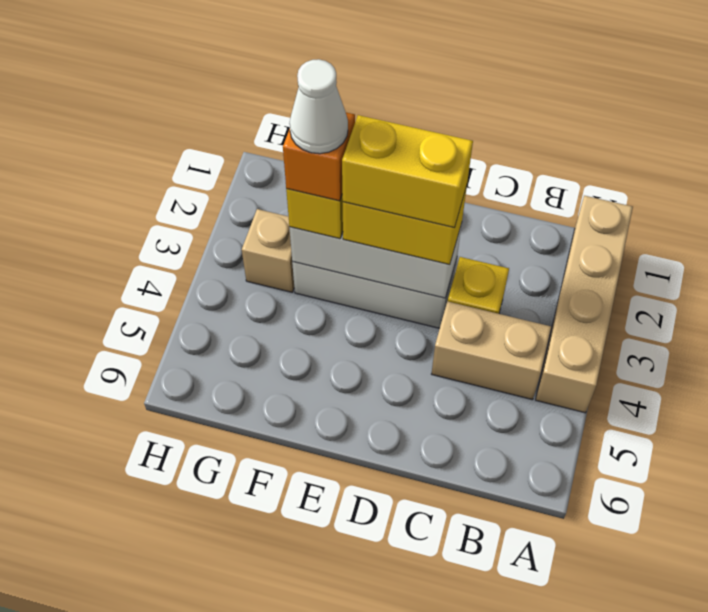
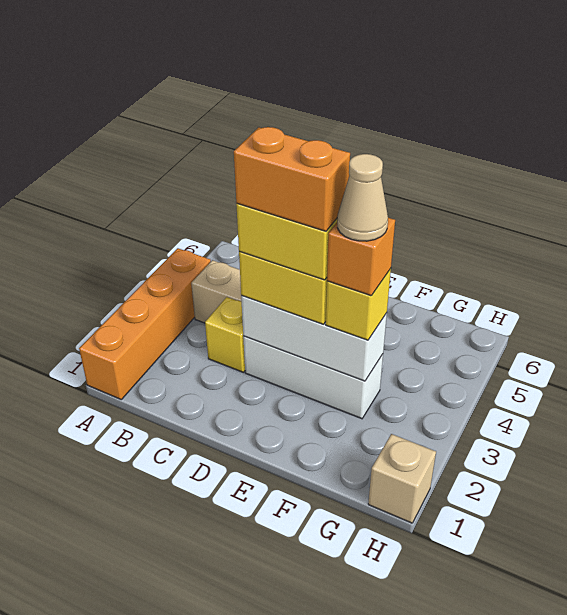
tan brick A1:A4 level 1 -> orange brick A1:A4 level 1
none -> orange brick D3:E3 level 5
white cone F3 level 5 -> tan cone F3 level 5
tan brick G3 level 1 -> tan brick H1 level 1

